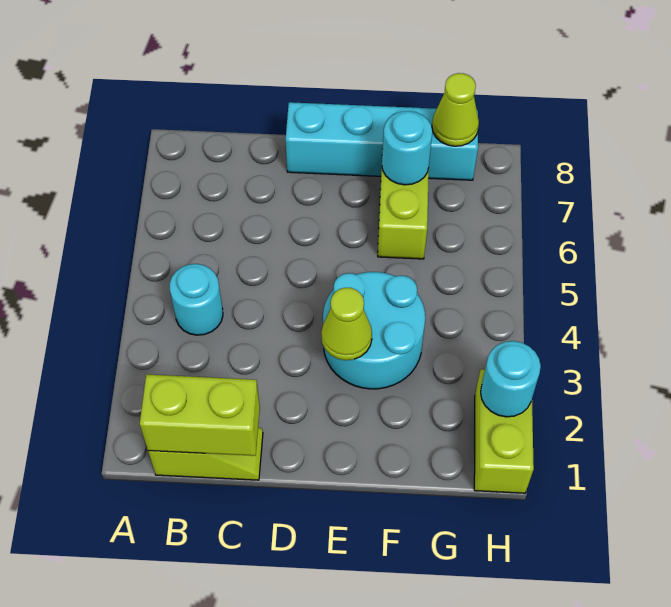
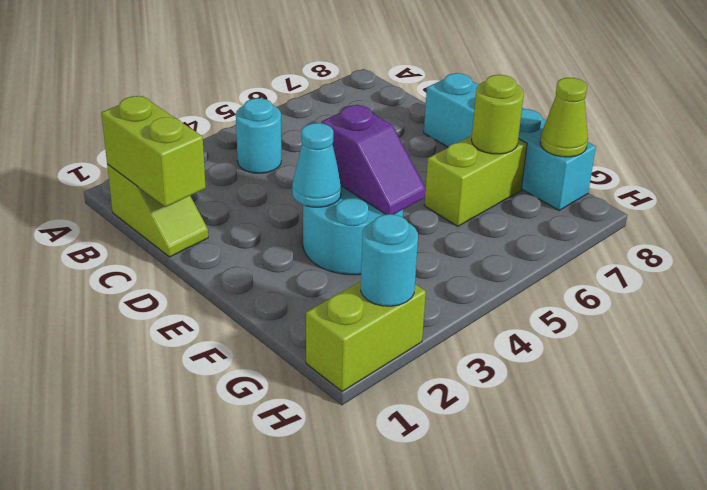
lime cone E3 level 2 -> cyan cone E3 level 2
none -> purple slope E4:F4 level 2 top E
cyan round brick F7 level 2 -> lime round brick F7 level 2

